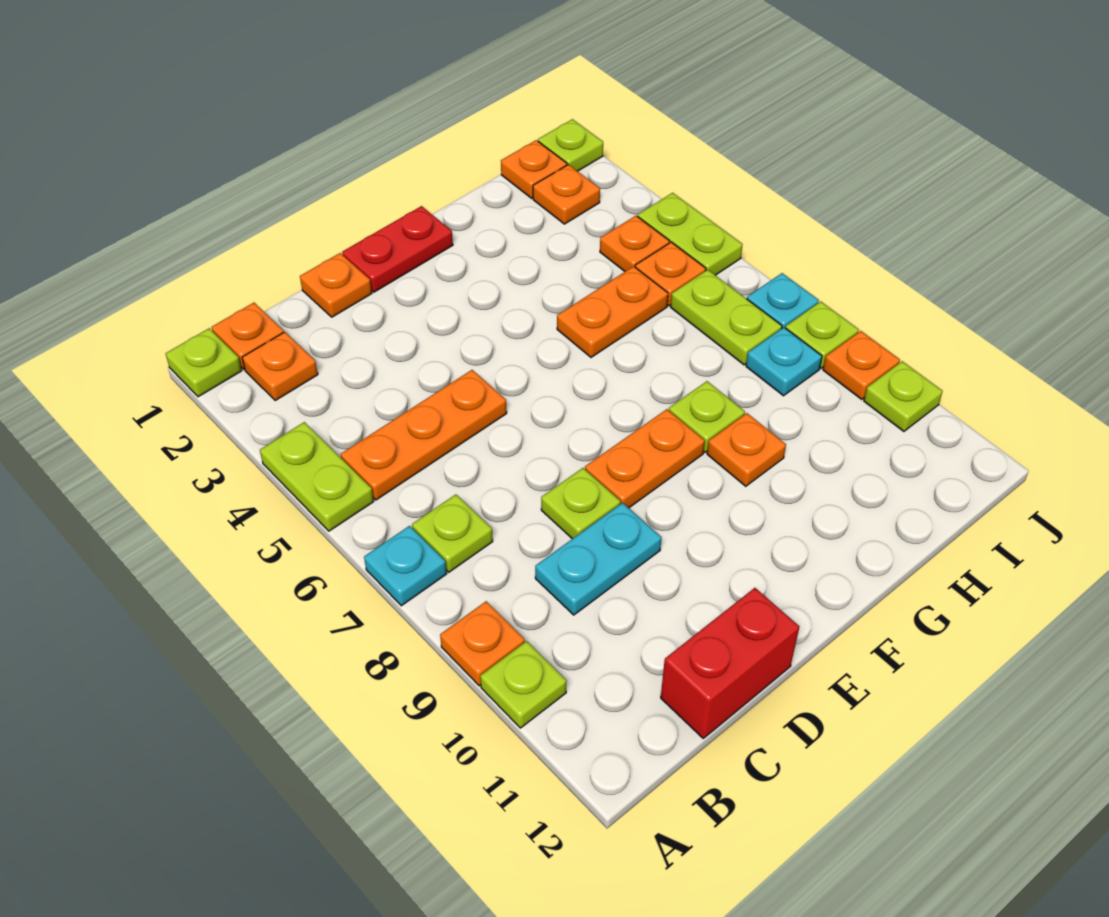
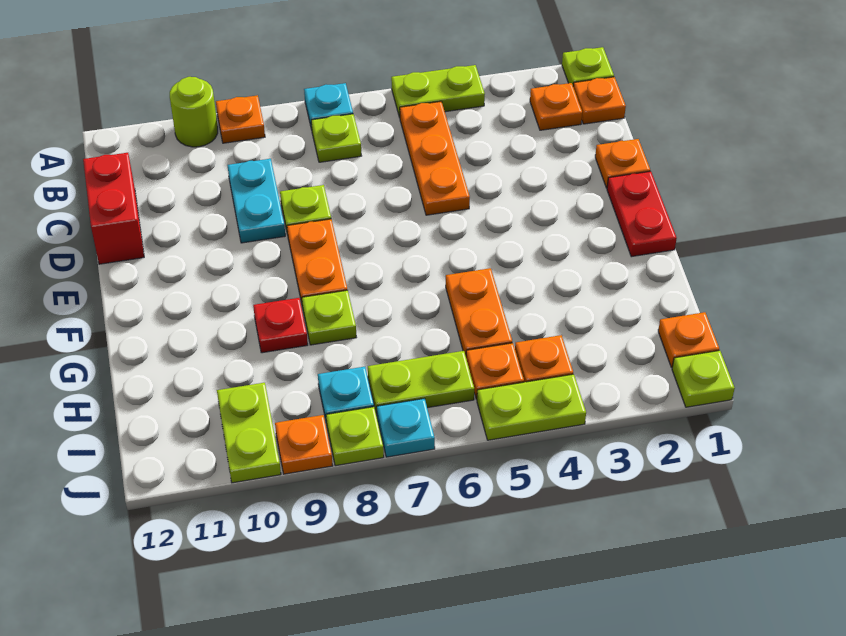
lime plate A10 level 1 -> lime round brick A10 level 1
orange plate G9 level 1 -> red plate G9 level 1
orange plate I2 level 1 -> none
lime plate J10 level 1 -> lime plate I10:J10 level 1

